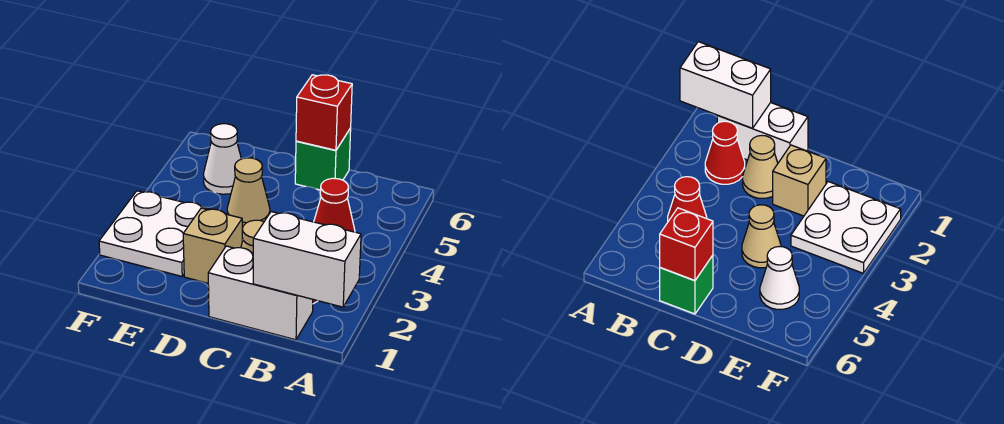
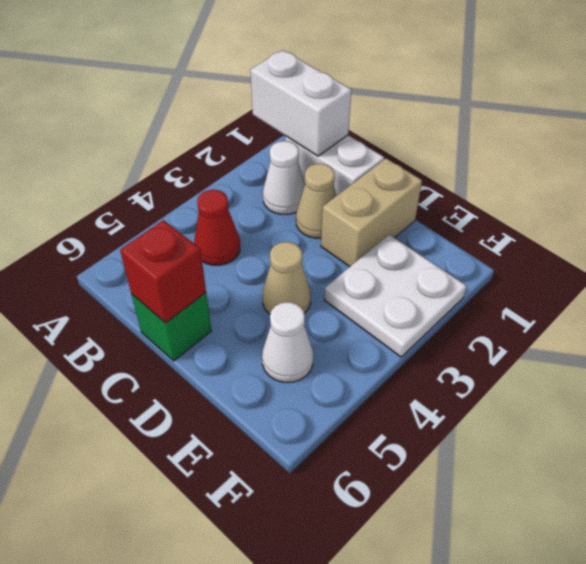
red cone B2 level 1 -> white cone B2 level 1
tan brick D2 level 1 -> tan brick D1:D2 level 1

